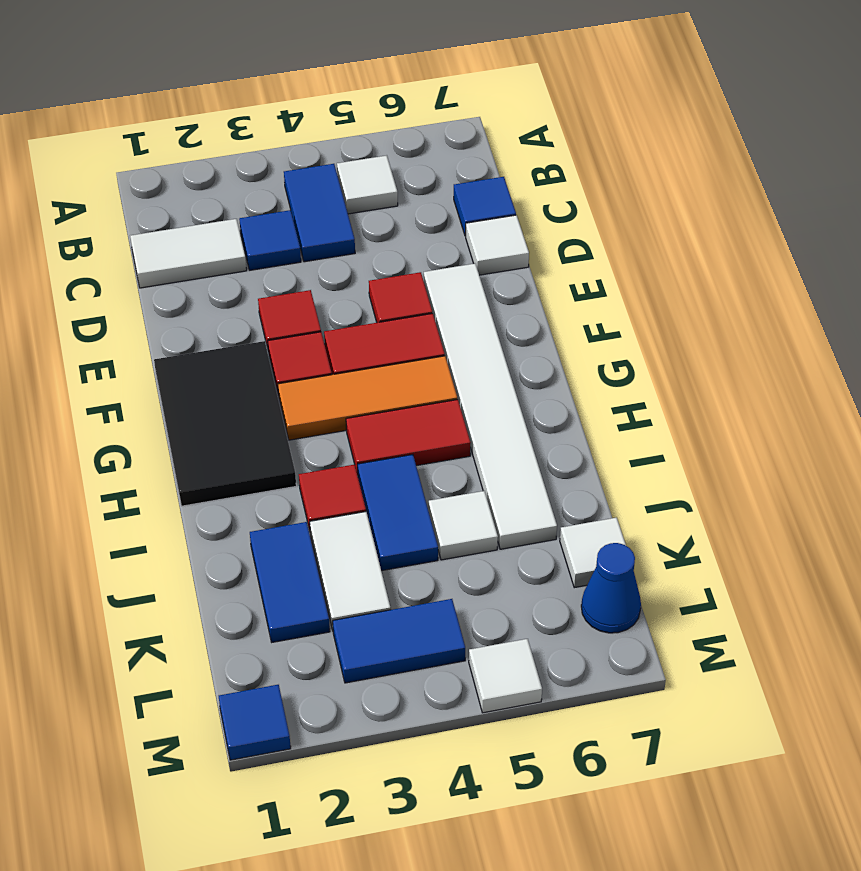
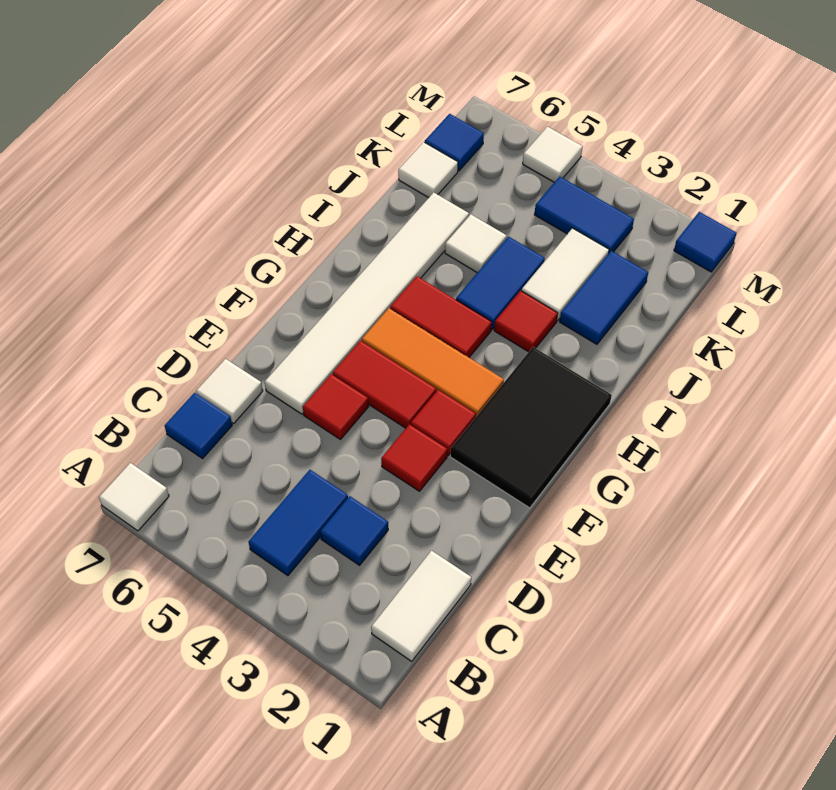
white tile B5 level 1 -> white tile A7 level 1
white tile C1:C2 level 1 -> white tile B1:C1 level 1
blue cone L7 level 1 -> blue tile L7 level 1

